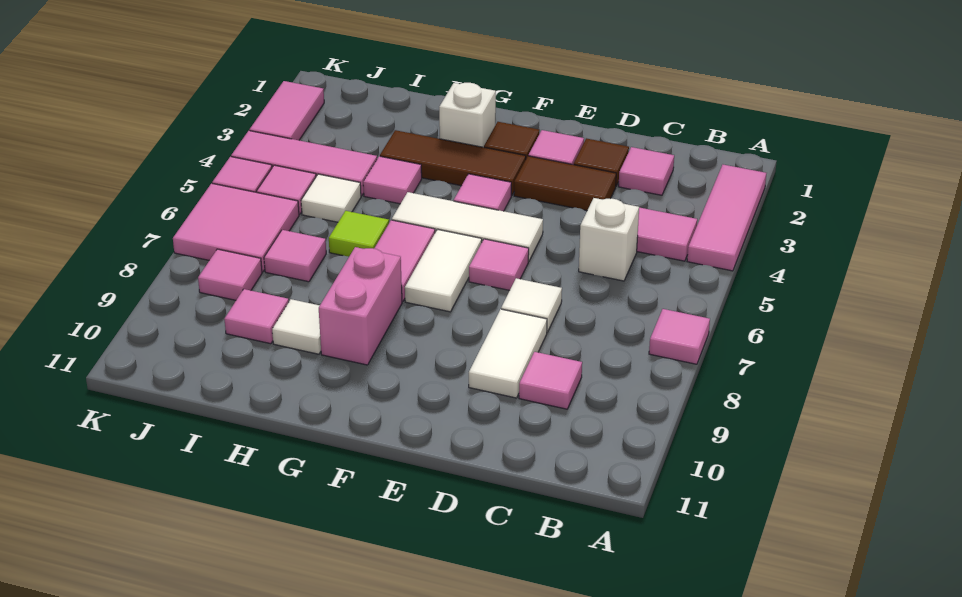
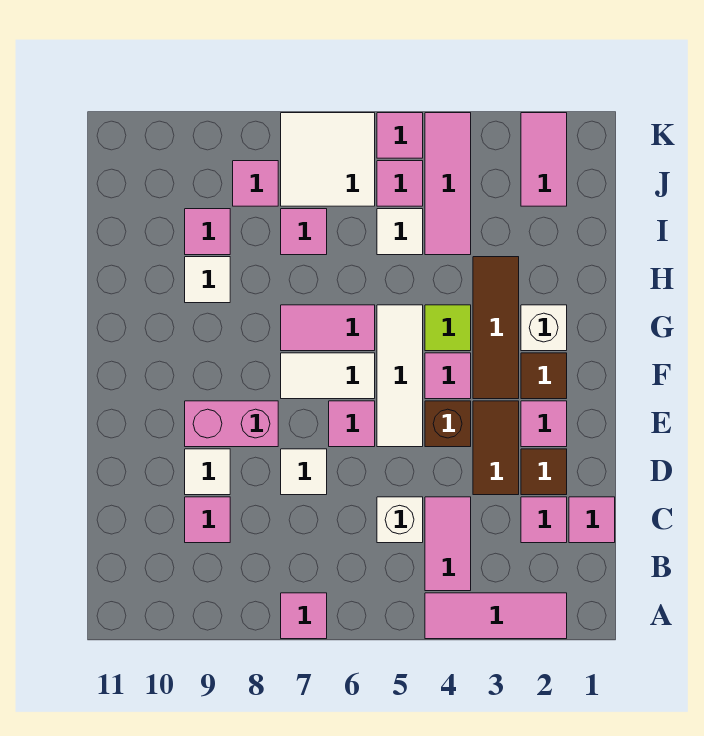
white tile D8:D9 level 1 -> white tile D9 level 1
none -> brown brick E4 level 1
pink brick G8:G9 level 1 -> pink brick E8:E9 level 1
pink tile H4 level 1 -> pink tile C1 level 1
lime tile H6 level 1 -> lime tile G4 level 1
pink tile J6:K7 level 1 -> white tile J6:K7 level 1
pink tile K2:K3 level 1 -> pink tile J2:K2 level 1

